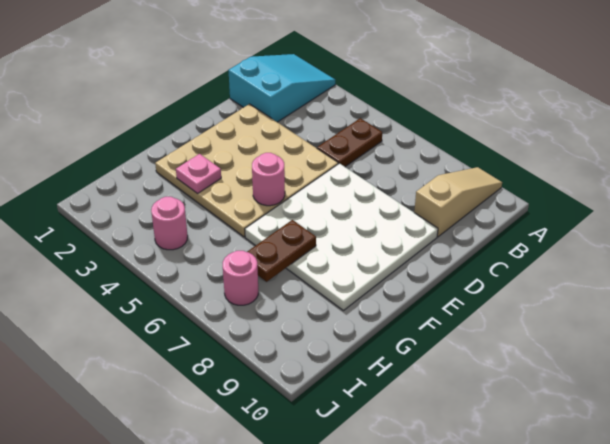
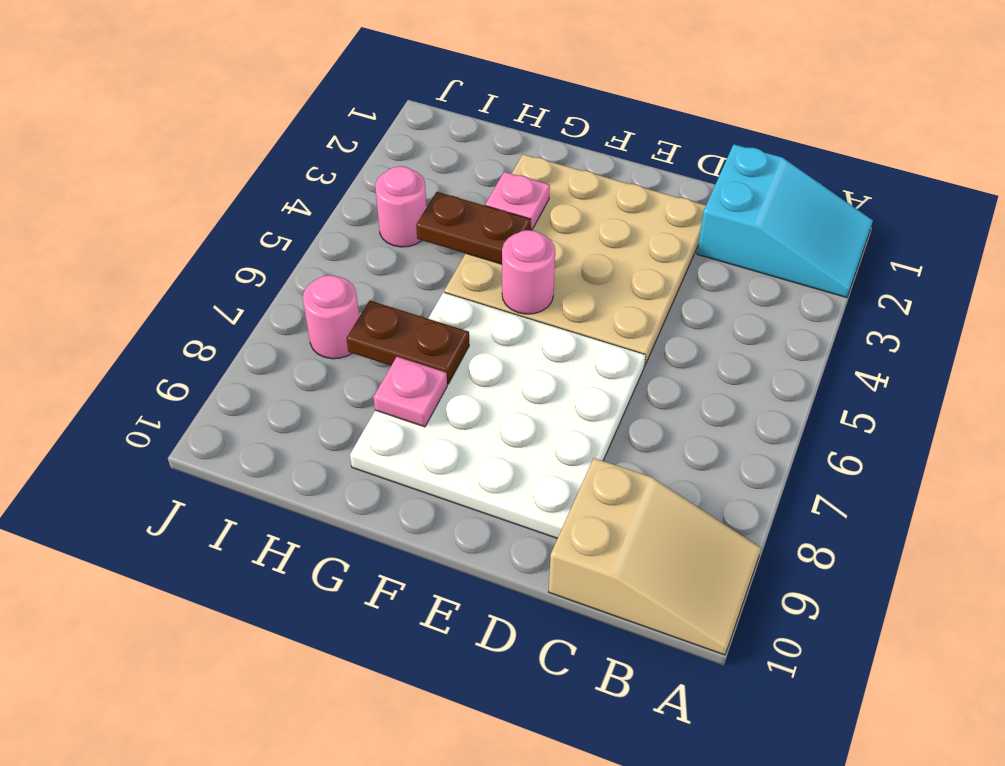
tan slope A9:C9 level 1 top C -> tan slope A9:C10 level 1 top C
brown plate B5:C5 level 1 -> brown plate G4:H4 level 2
none -> pink plate G8 level 2

